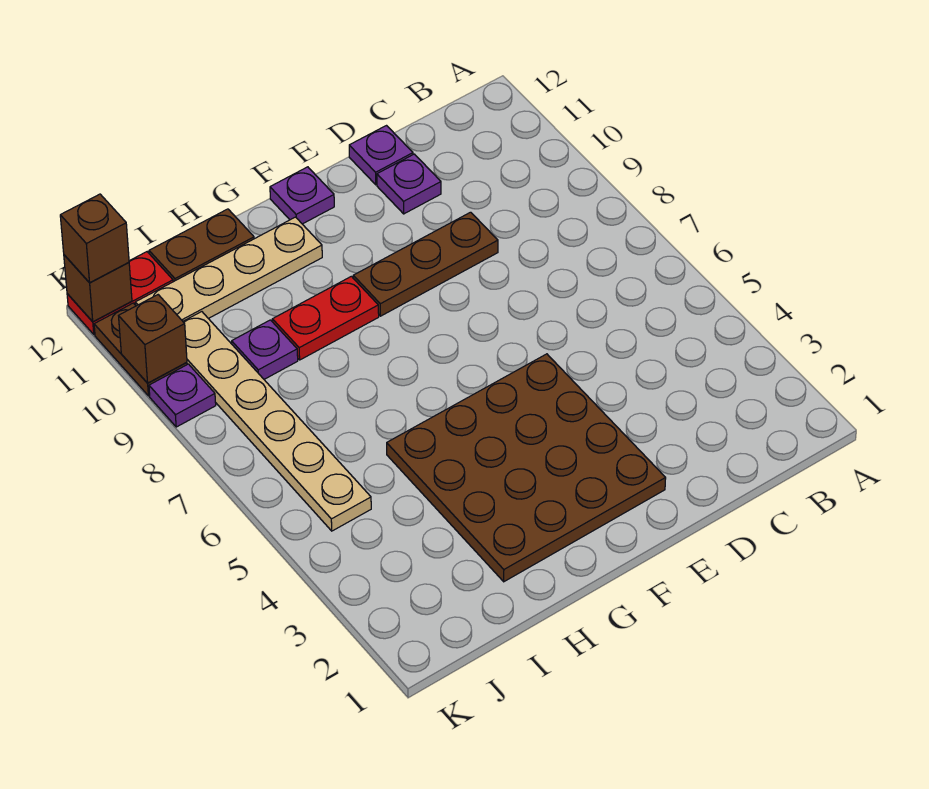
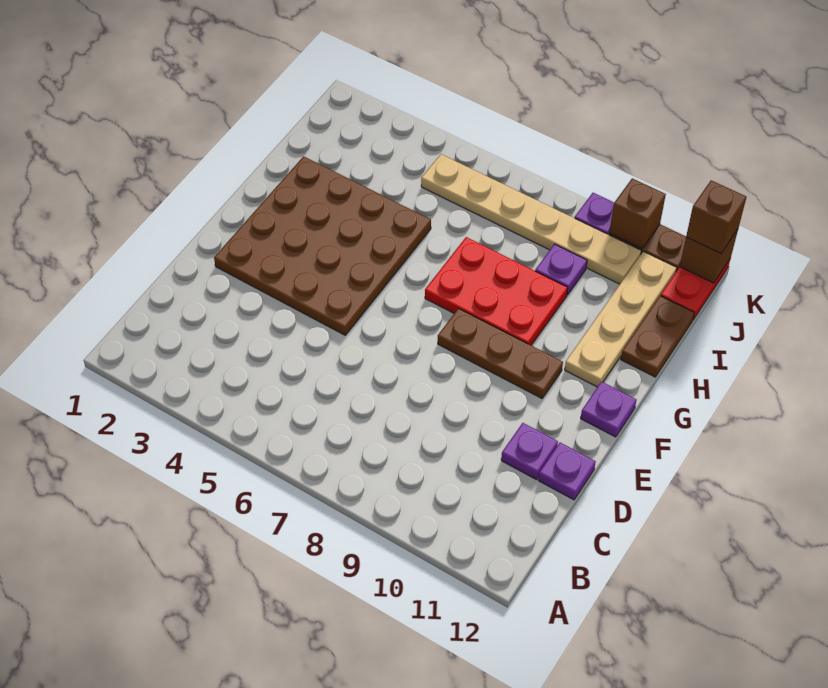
brown plate D9:F9 level 1 -> brown plate F8:F10 level 1
red plate G9:H9 level 1 -> red plate G7:H9 level 1

